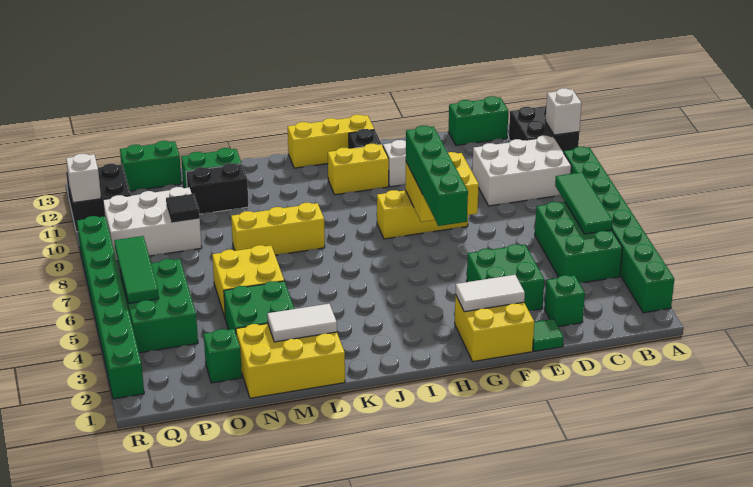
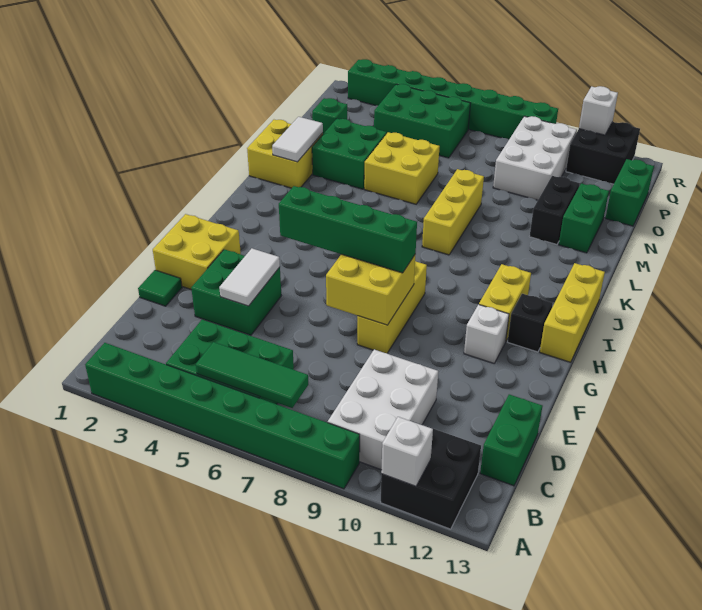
green brick D2 level 1 -> none
white tile F2:G2 level 2 -> white tile E4:F4 level 2
yellow brick L1:N2 level 1 -> yellow brick L1:M2 level 1
black tile O9 level 2 -> none
green tile Q5:Q7 level 2 -> none

